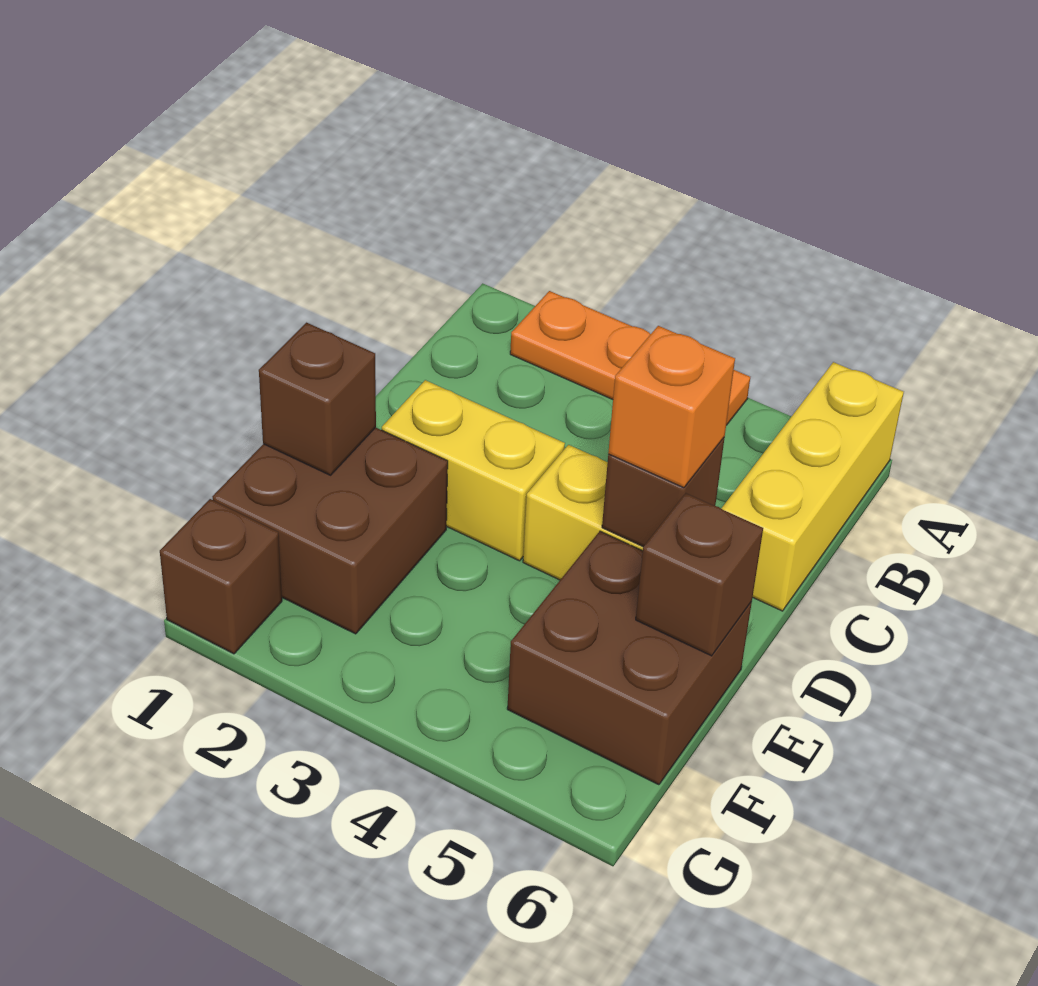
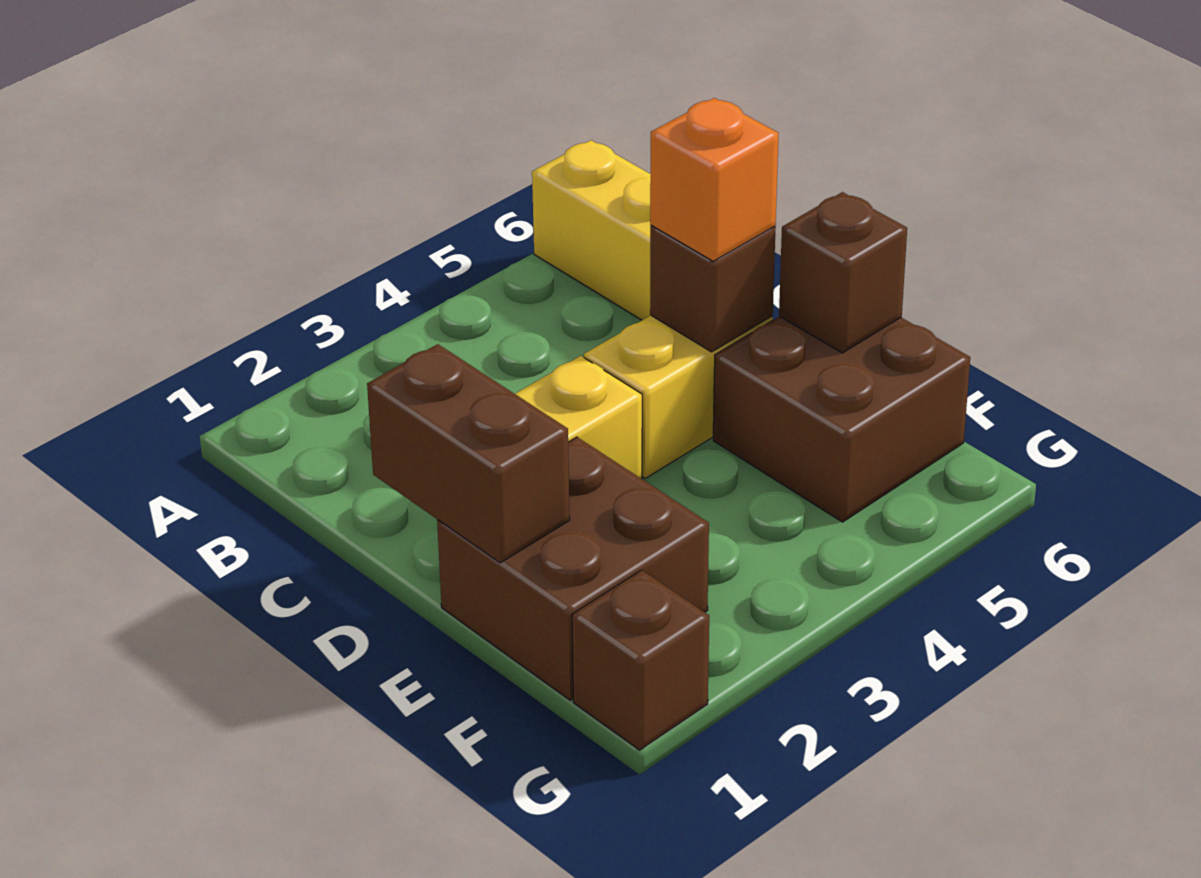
orange plate A2:A4 level 1 -> none
brown brick E1 level 2 -> brown brick D1:E1 level 2

